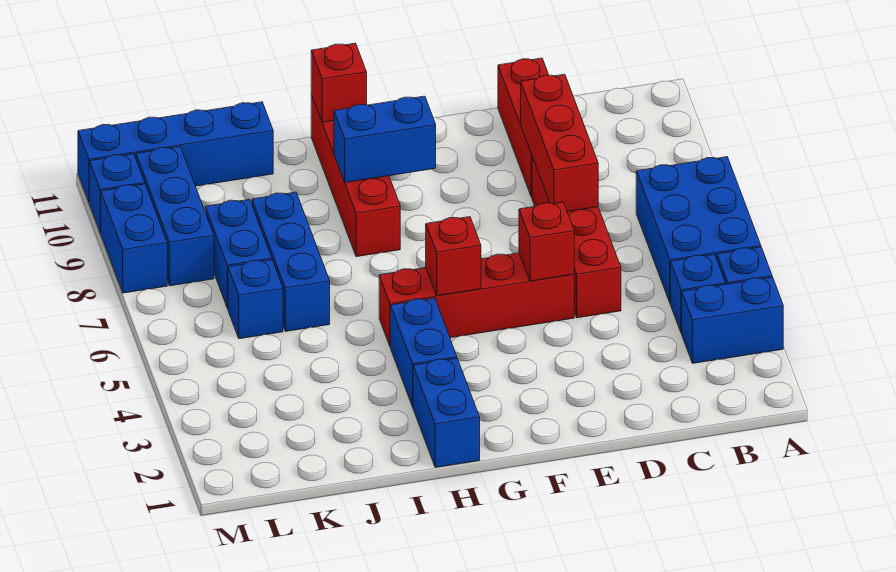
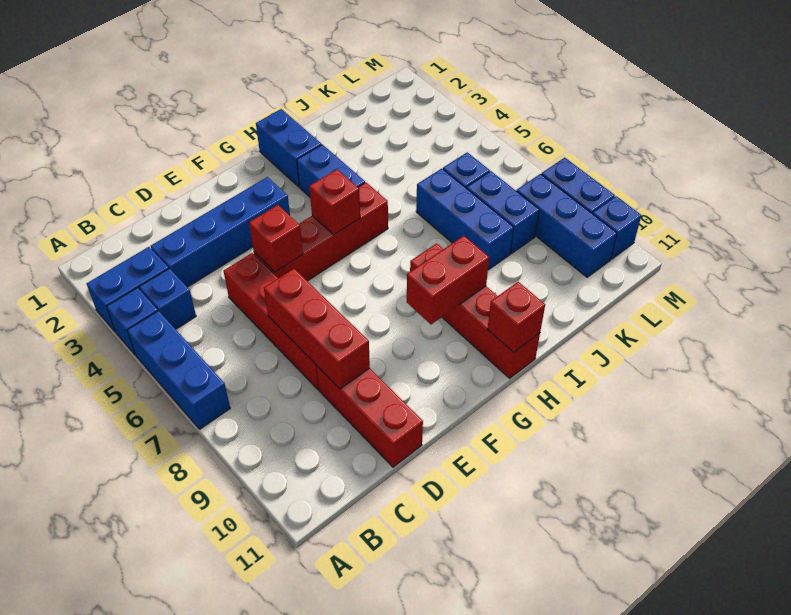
blue brick A5:B7 level 1 -> blue brick A5:A7 level 1
blue brick G9:H9 level 2 -> red brick G9:H9 level 2
blue brick J11:M11 level 1 -> blue brick C3:F3 level 1

